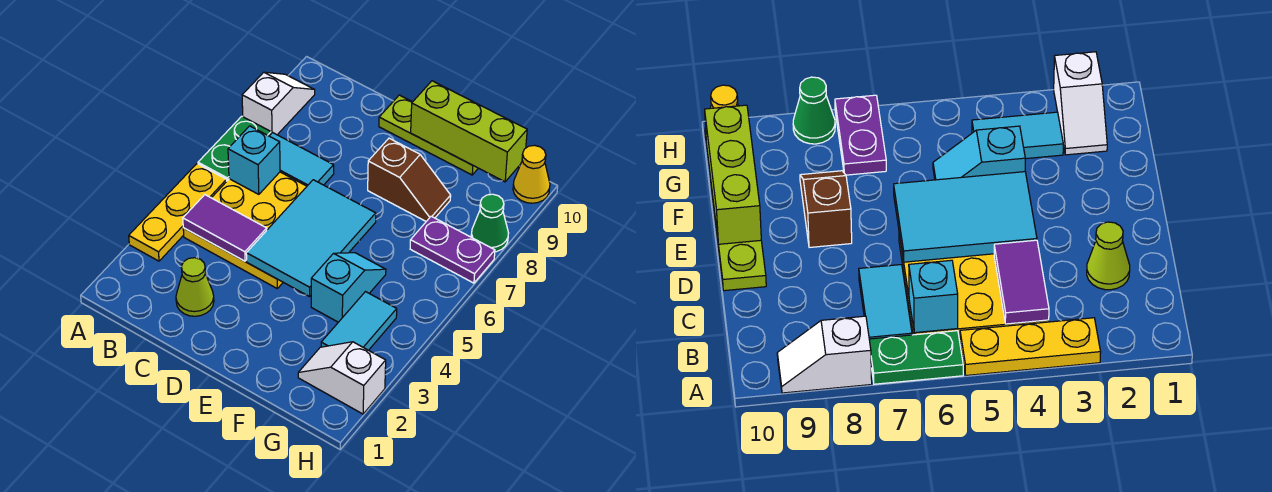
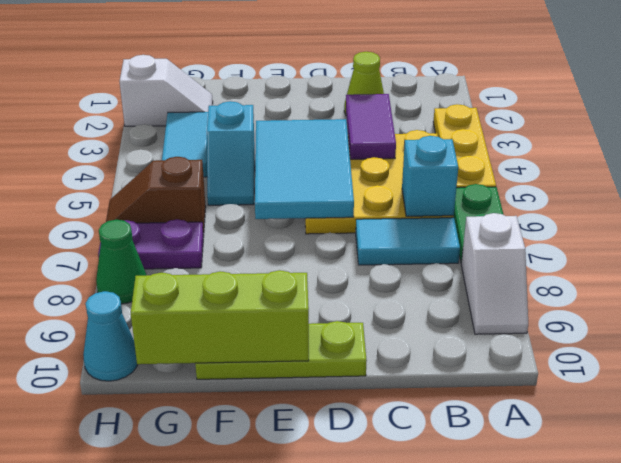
purple tile B4:C4 level 2 -> purple tile C3:C4 level 2
brown slope E8:F8 level 1 top E -> brown slope G6:H6 level 1 top G
yellow cone H10 level 1 -> cyan cone H10 level 1

